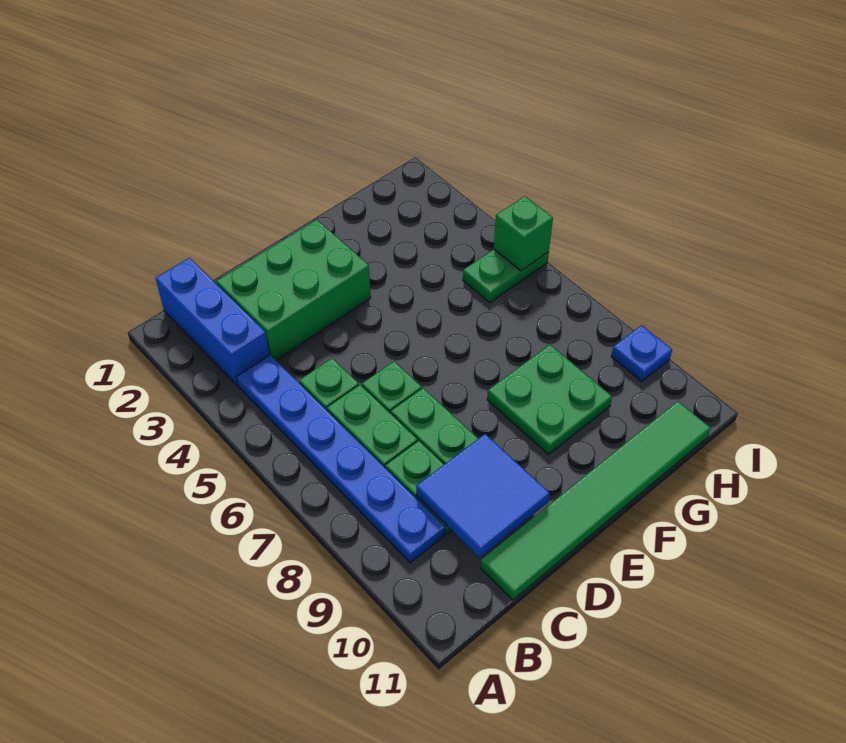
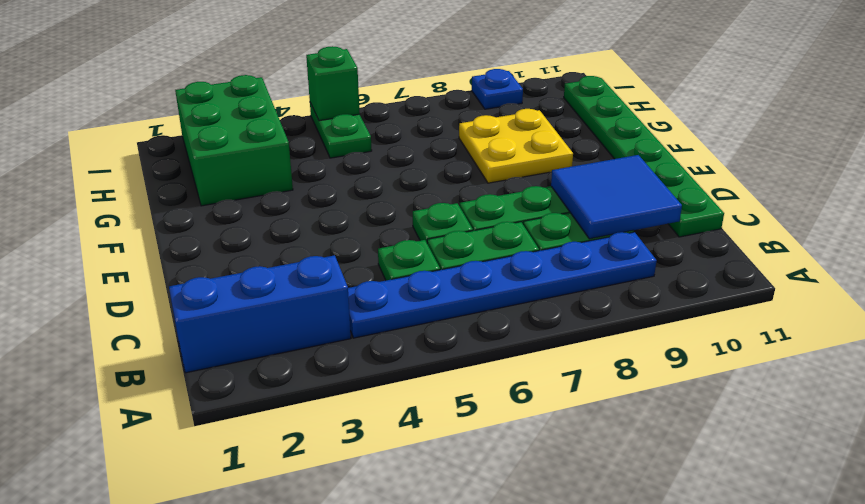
green brick C2:E3 level 1 -> green brick G2:I3 level 1
green tile C11:H11 level 1 -> green plate C11:H11 level 1
green plate F8:G9 level 1 -> yellow plate F8:G9 level 1

